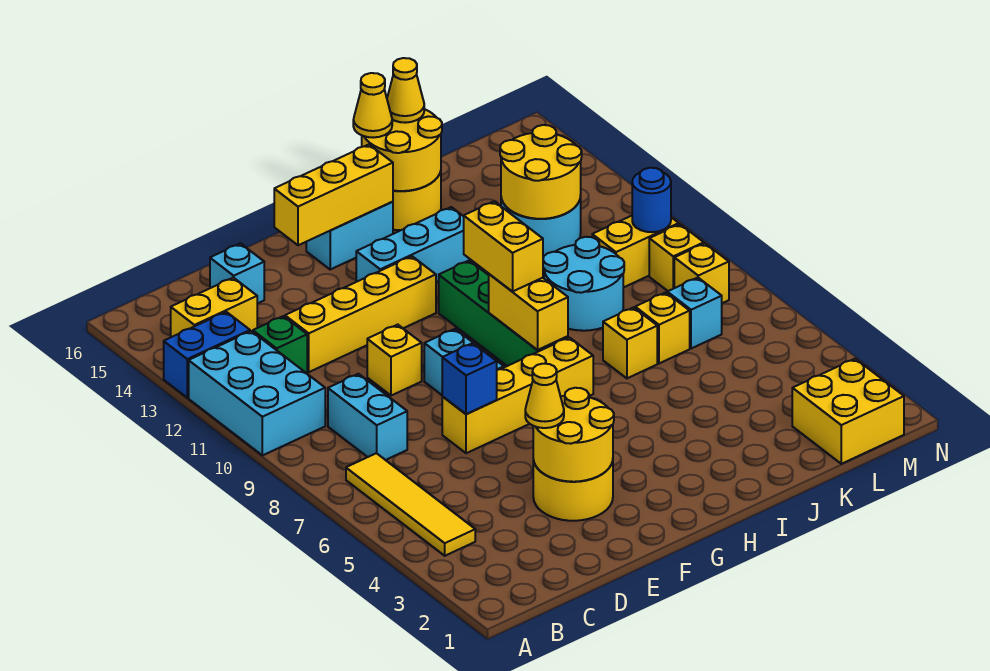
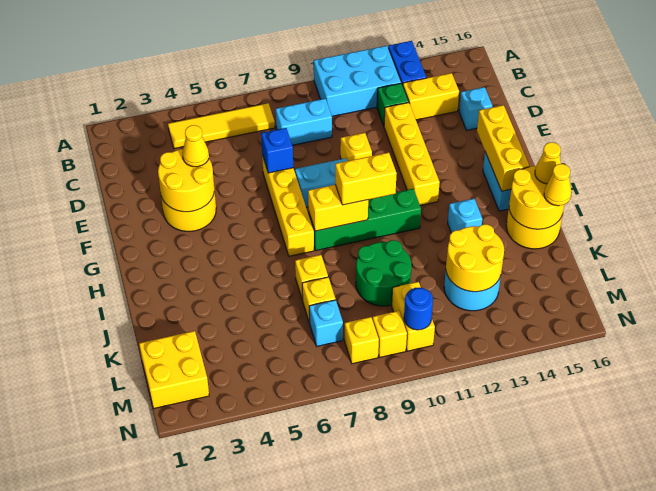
yellow brick B14:C14 level 1 -> yellow brick C13:C14 level 1
cyan brick G13:I13 level 1 -> cyan brick I13 level 1
cyan round brick J9:K10 level 1 -> green round brick J9:K10 level 1

